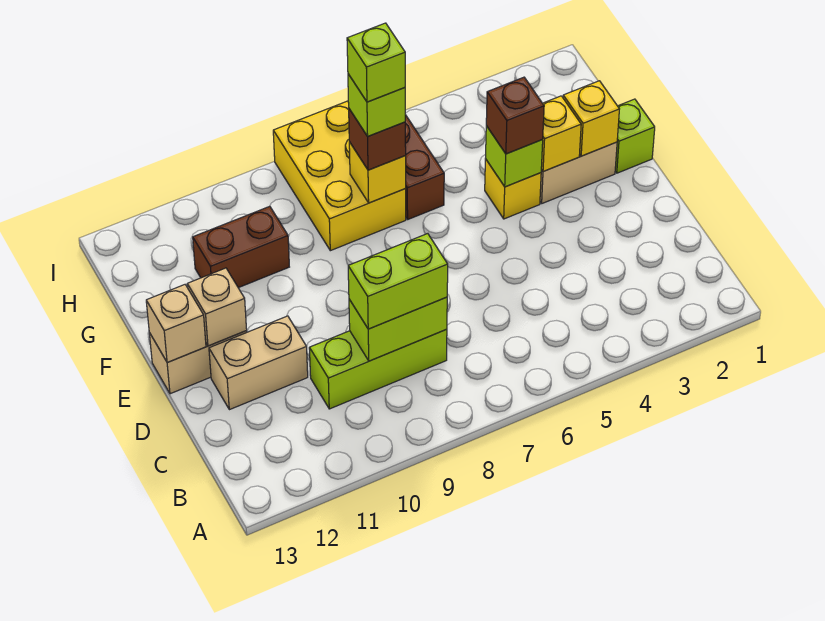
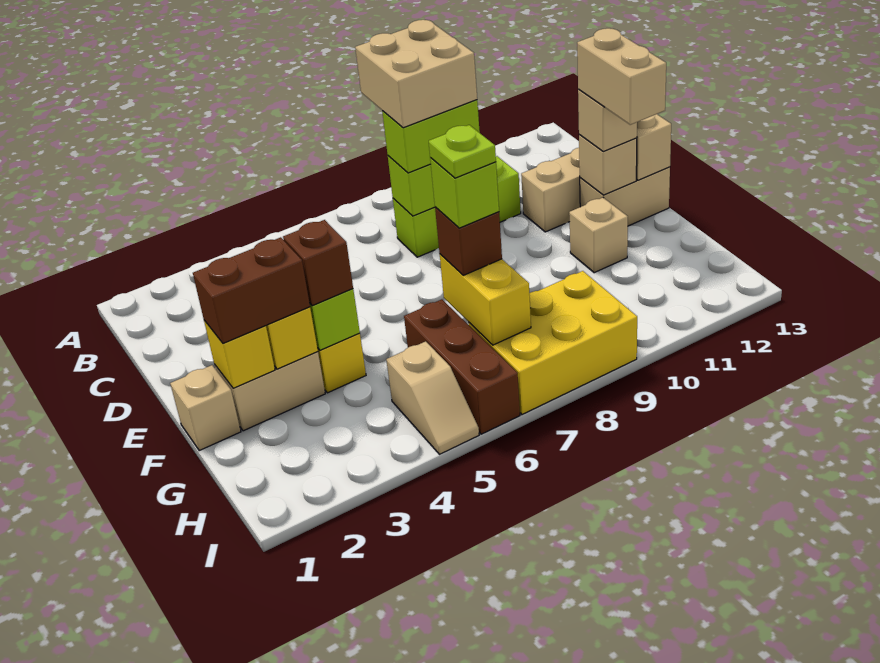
none -> tan brick B8:C9 level 4
none -> tan brick E12 level 3
none -> tan brick E12:F12 level 4
lime brick F1 level 1 -> tan brick F1 level 1
none -> tan brick F11 level 1
yellow brick G7:I8 level 1 -> yellow brick H7:I9 level 1
yellow brick G7 level 2 -> yellow brick G7:H7 level 2
lime brick G7 level 5 -> lime plate G7 level 5
brown brick G10:G11 level 1 -> brown brick F2:F3 level 3
none -> tan slope H5:I5 level 1 top H

